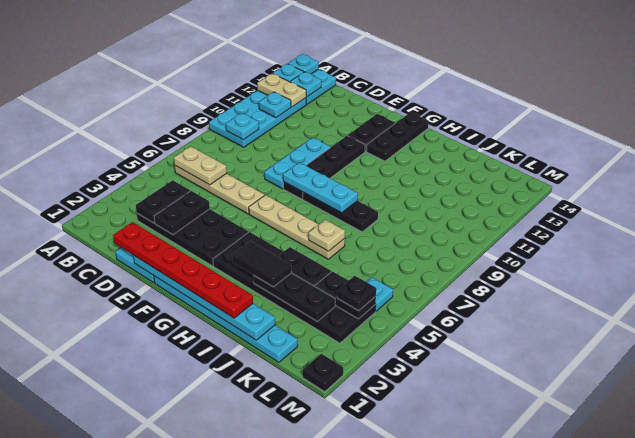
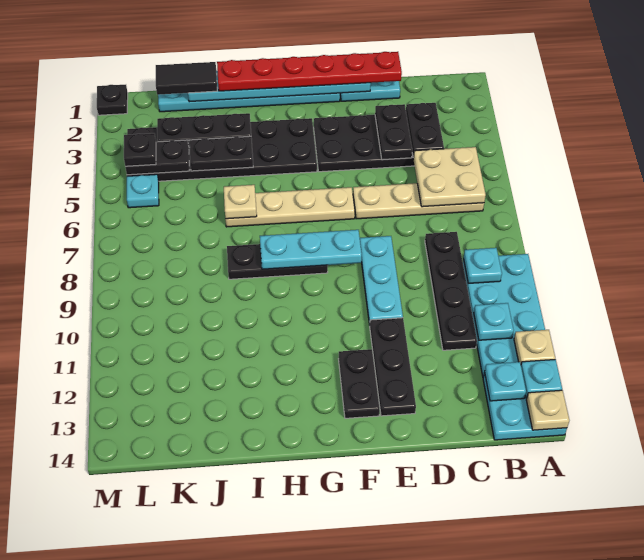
tan plate A12:B12 level 2 -> tan plate A12 level 2
cyan plate A14 level 2 -> tan plate A14 level 2
tan plate B6:C6 level 2 -> tan plate B5:C6 level 2
black plate F8:F11 level 1 -> black plate C8:C11 level 1
black plate G12:G14 level 1 -> black plate E11:E13 level 1
black tile H3:I3 level 3 -> black tile J1:K1 level 3

